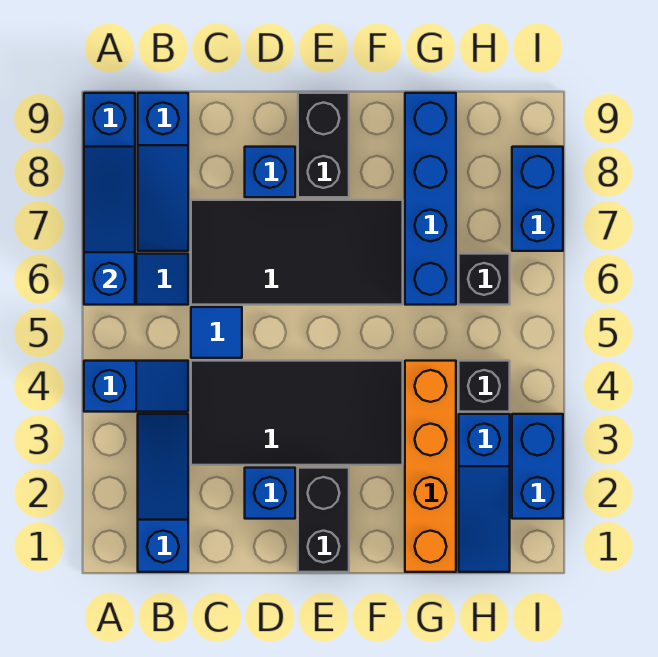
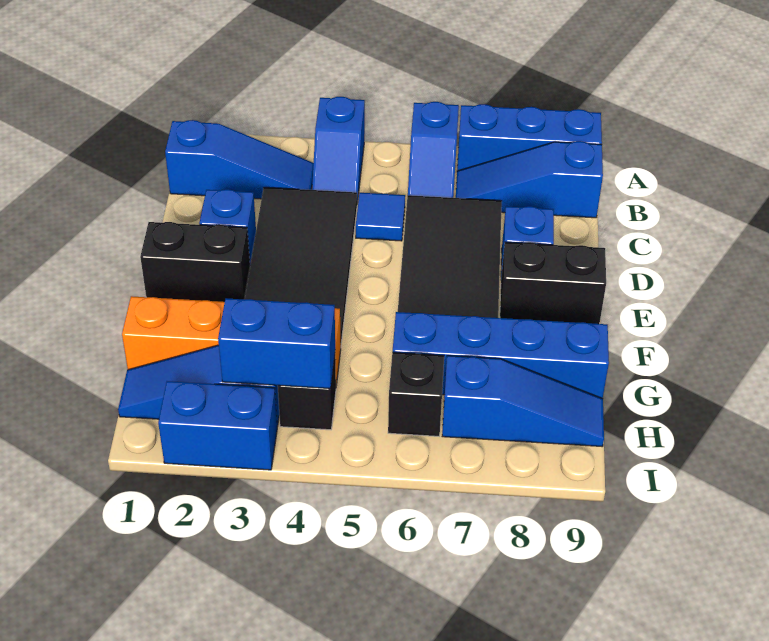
blue slope A6:A8 level 2 top 6 -> blue slope H7:H9 level 1 top 7
blue brick I7:I8 level 1 -> blue brick H3:H4 level 2

